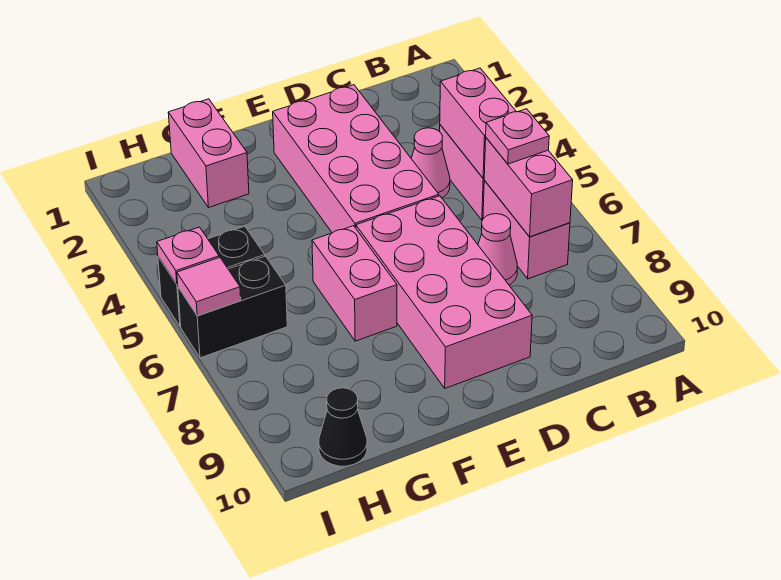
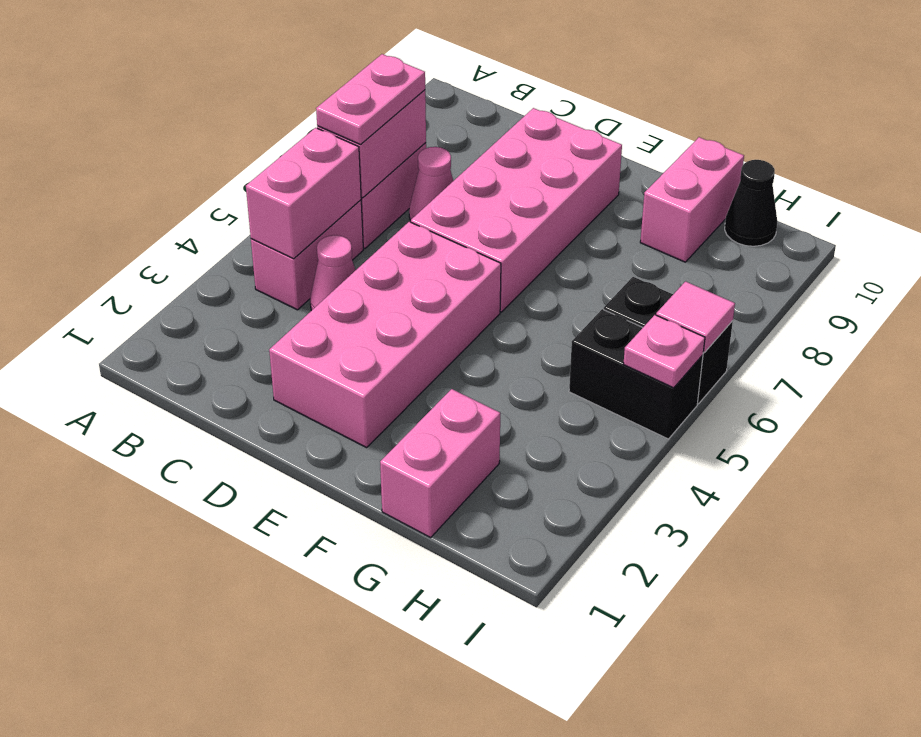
pink plate B6 level 3 -> pink plate B6:B7 level 3
pink brick F6:F7 level 1 -> pink brick G9:G10 level 1

